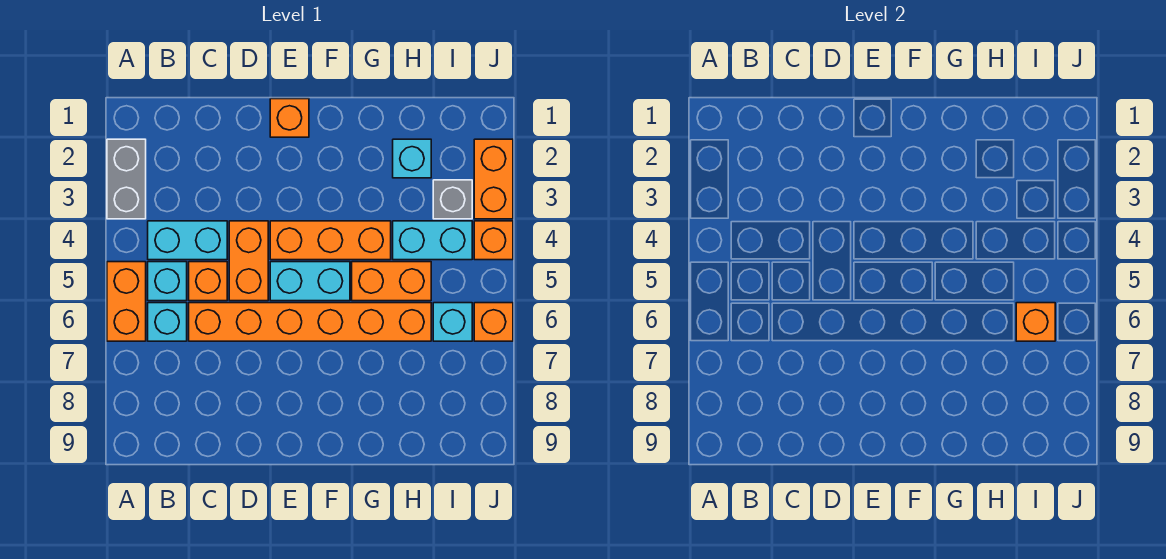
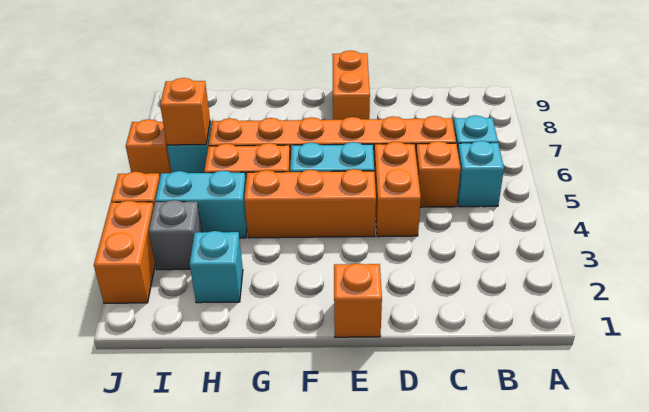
grey brick A2:A3 level 1 -> none
orange brick A5:A6 level 1 -> orange brick E8:E9 level 1
cyan brick B4:C4 level 1 -> none

